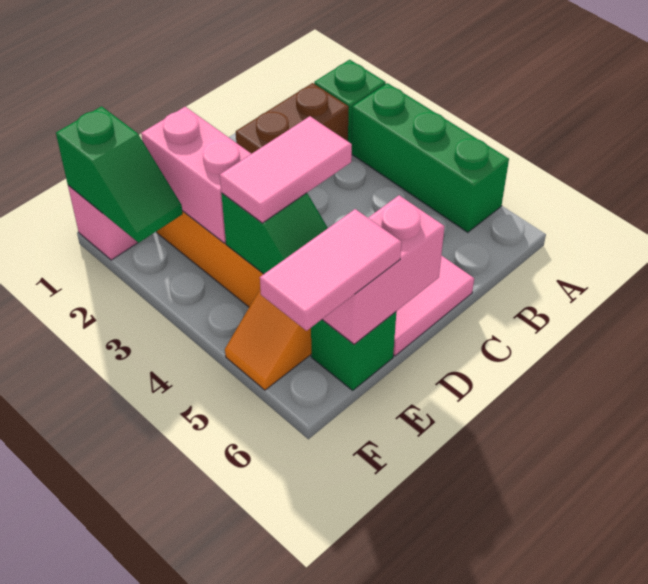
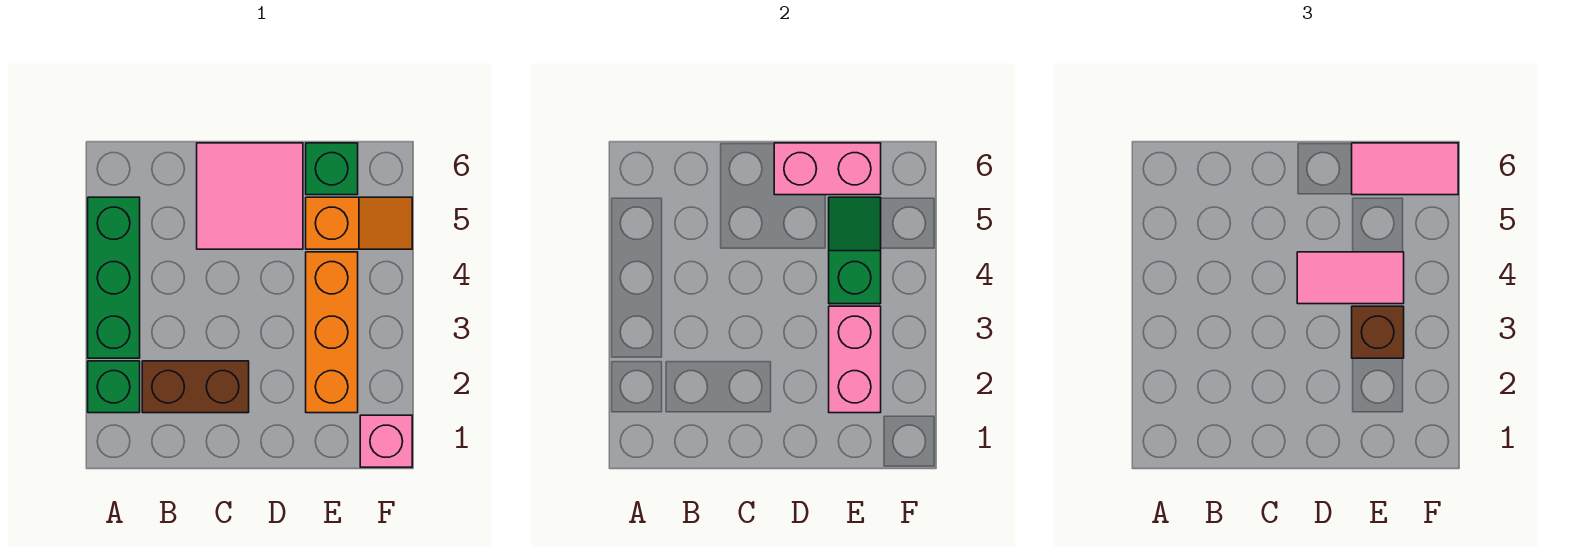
none -> brown brick E3 level 3
green slope F1:F2 level 2 top 1 -> none

